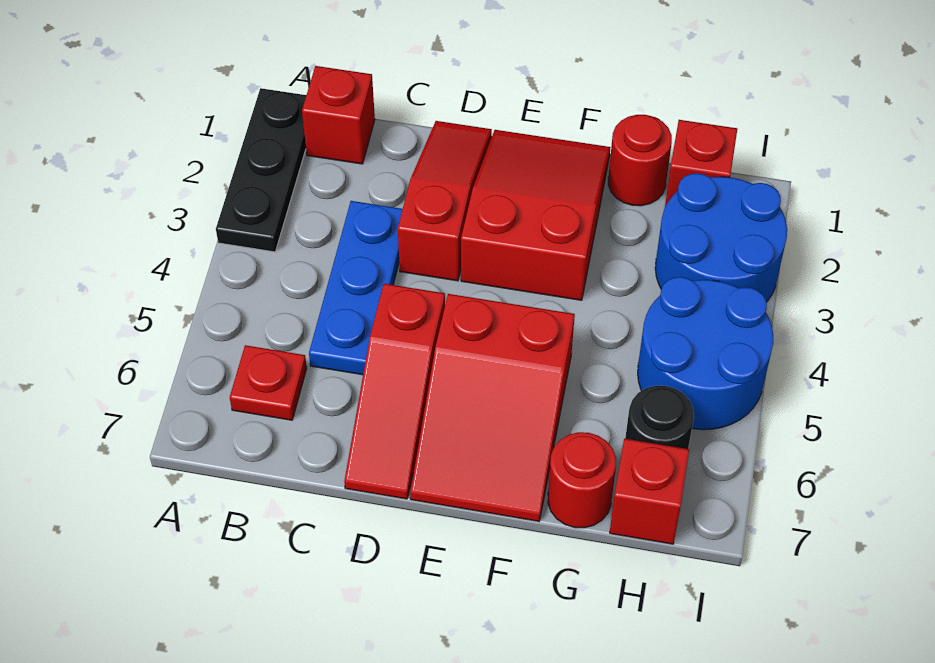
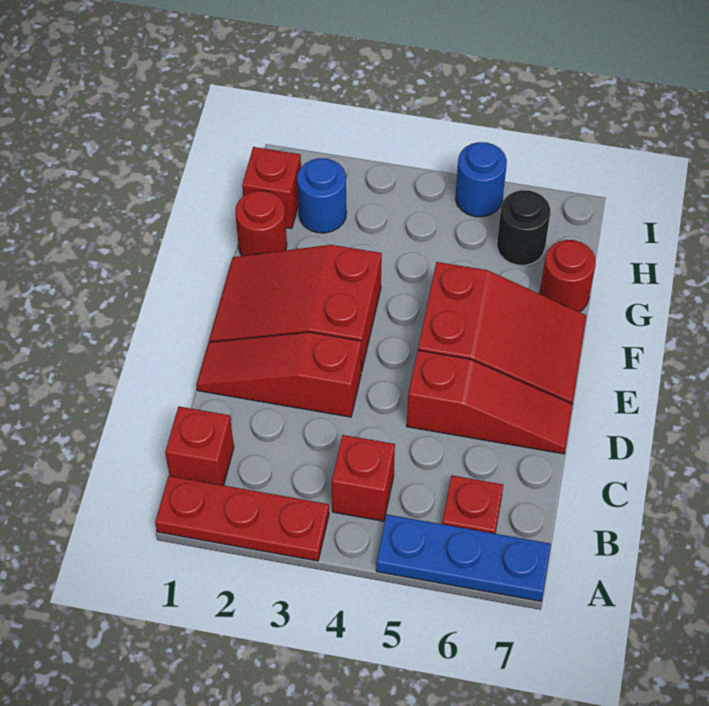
black plate A1:A3 level 1 -> red plate A1:A3 level 1
blue plate C3:C5 level 1 -> blue plate A5:A7 level 1
blue round brick H2:I3 level 1 -> blue round brick H2 level 1
blue round brick H4:I5 level 1 -> blue round brick I5 level 1
red brick H7 level 1 -> red brick B4 level 1

